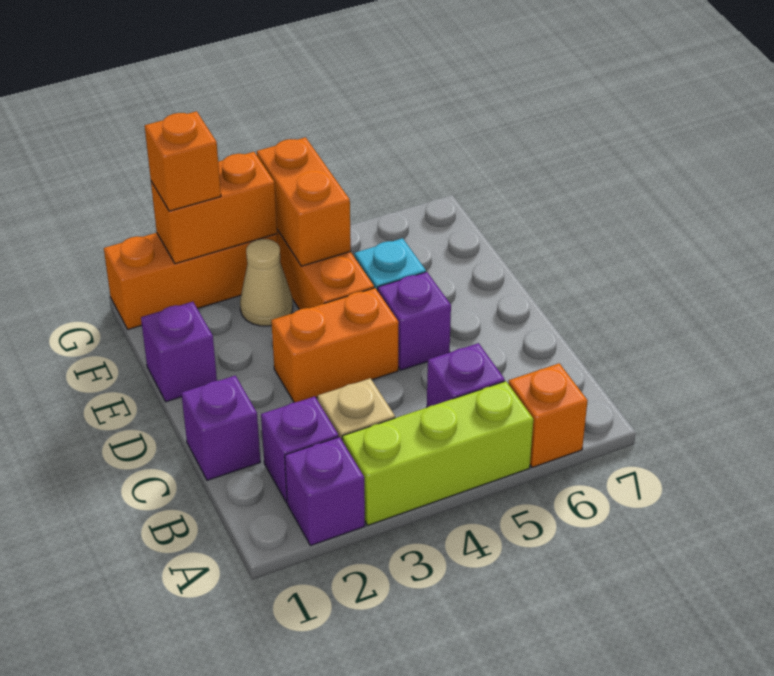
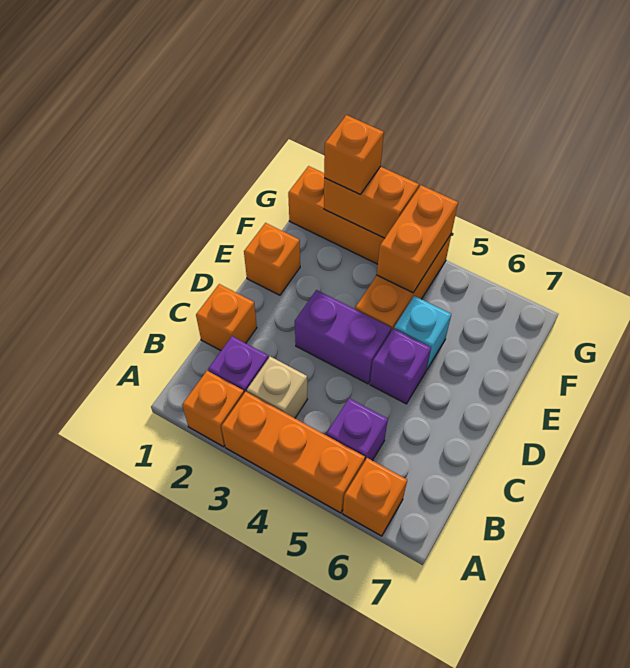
purple brick A2 level 1 -> orange brick A2 level 1
lime brick A3:A5 level 1 -> orange brick A3:A5 level 1
purple brick C1 level 1 -> orange brick C1 level 1
orange brick D3:D4 level 1 -> purple brick D3:D4 level 1
purple brick E1 level 1 -> orange brick E1 level 1
tan cone F3 level 1 -> none

